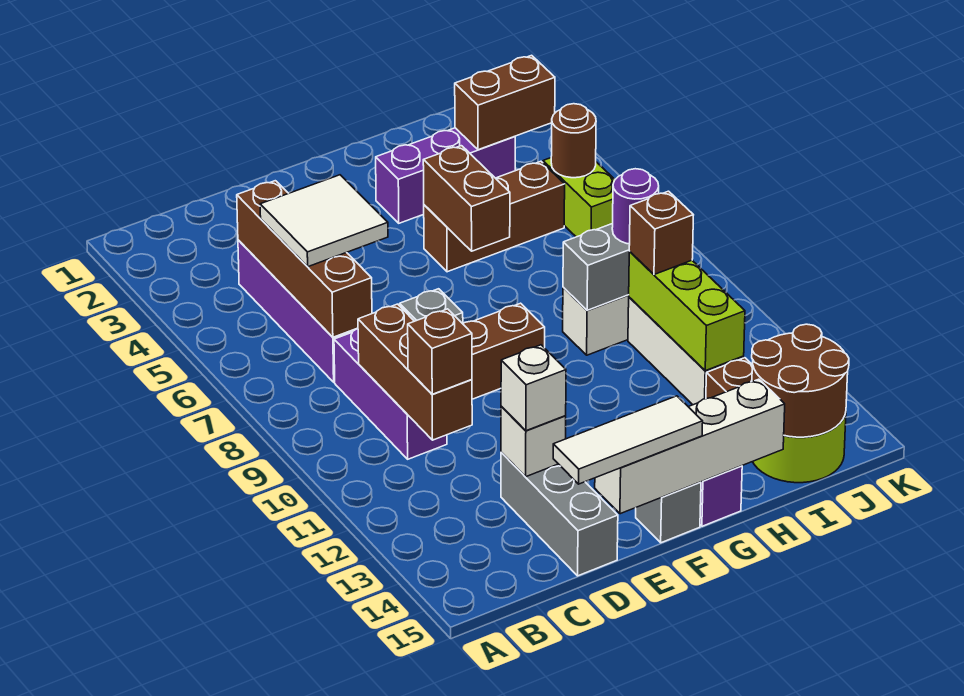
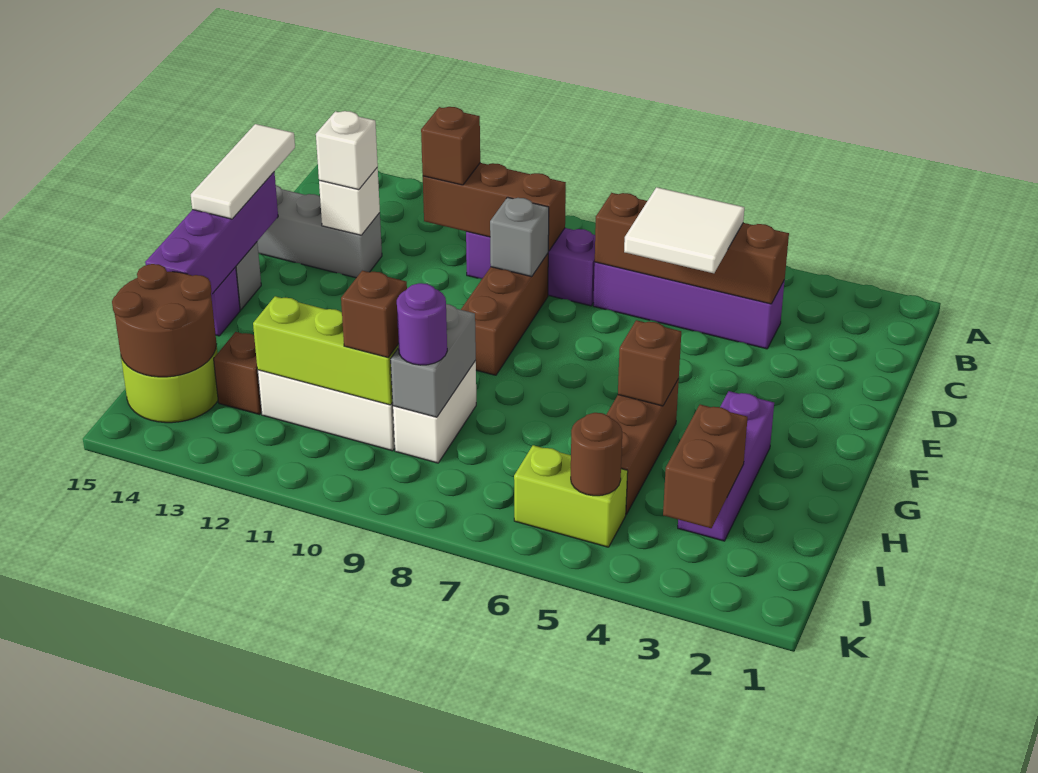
white brick E15:H15 level 2 -> purple brick E15:H15 level 2
brown brick G5:G6 level 2 -> brown brick G5 level 2

